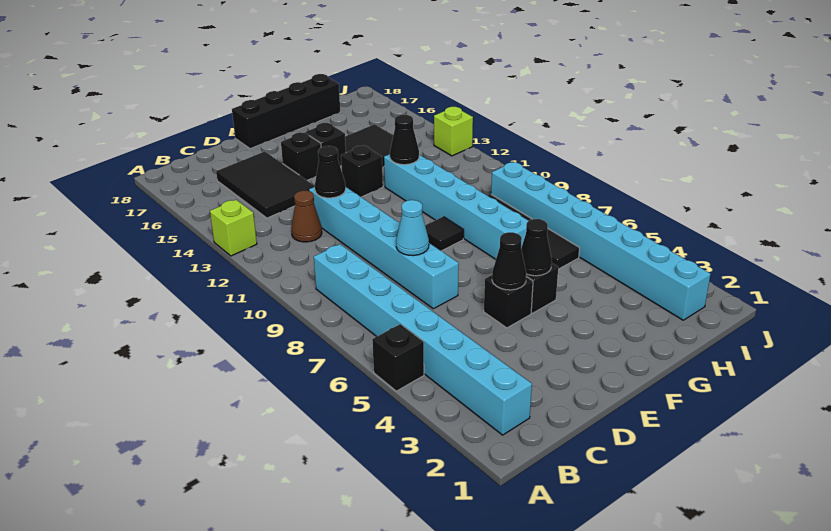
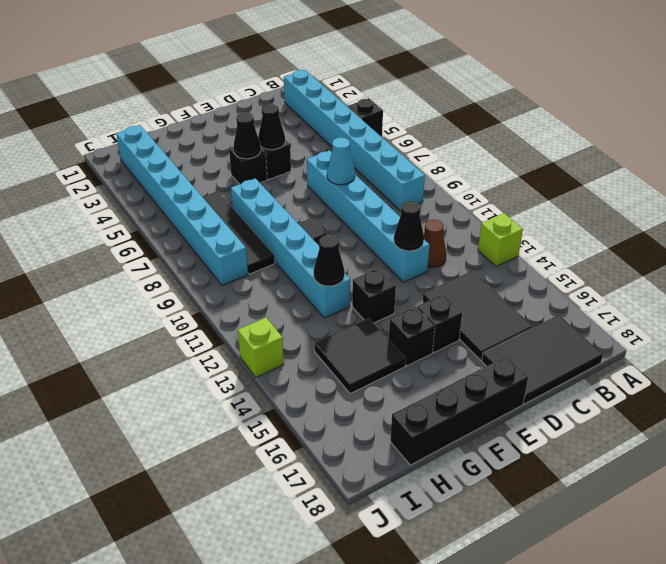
none -> black tile B17:D18 level 1

